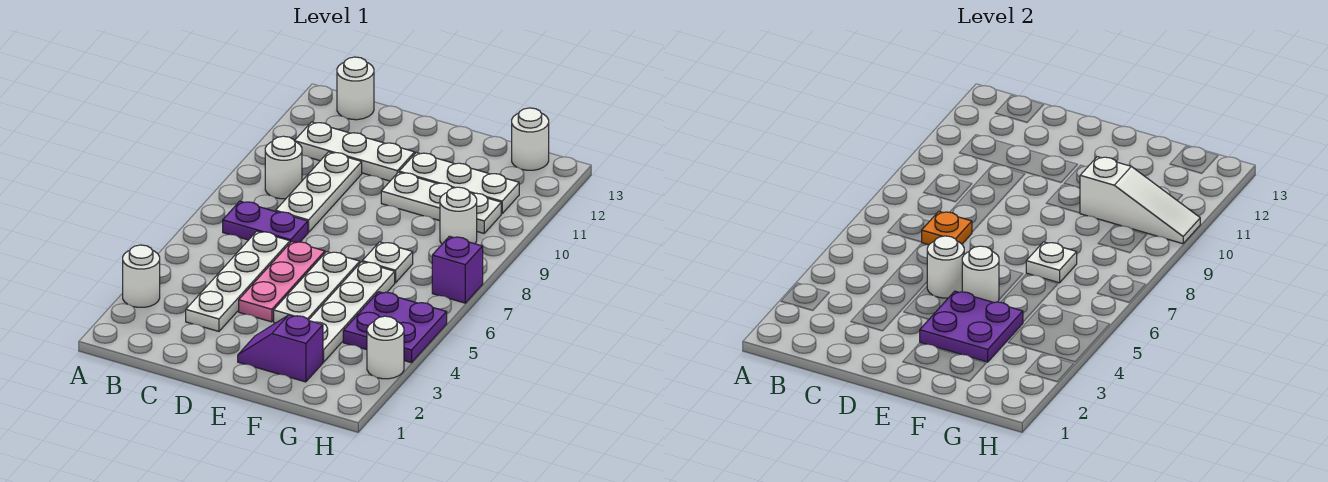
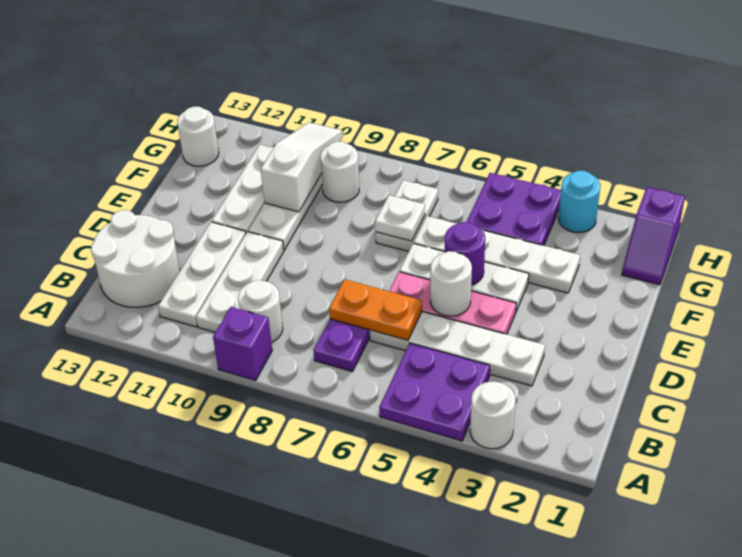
white round brick B13 level 1 -> white round brick B12:C13 level 1
orange plate C7 level 2 -> orange plate C6:C7 level 2
white plate C8:C10 level 1 -> white plate B10:D10 level 1
purple slope E2:F2 level 1 top F -> purple slope G1:H1 level 1 top H
purple plate E3:F4 level 2 -> purple plate A4:B5 level 1
white round brick E5 level 2 -> purple round brick E5 level 2
white plate F7 level 1 -> white plate F7:G7 level 1
white round brick H3 level 1 -> cyan round brick H3 level 1
purple brick H7 level 1 -> purple brick A9 level 1

